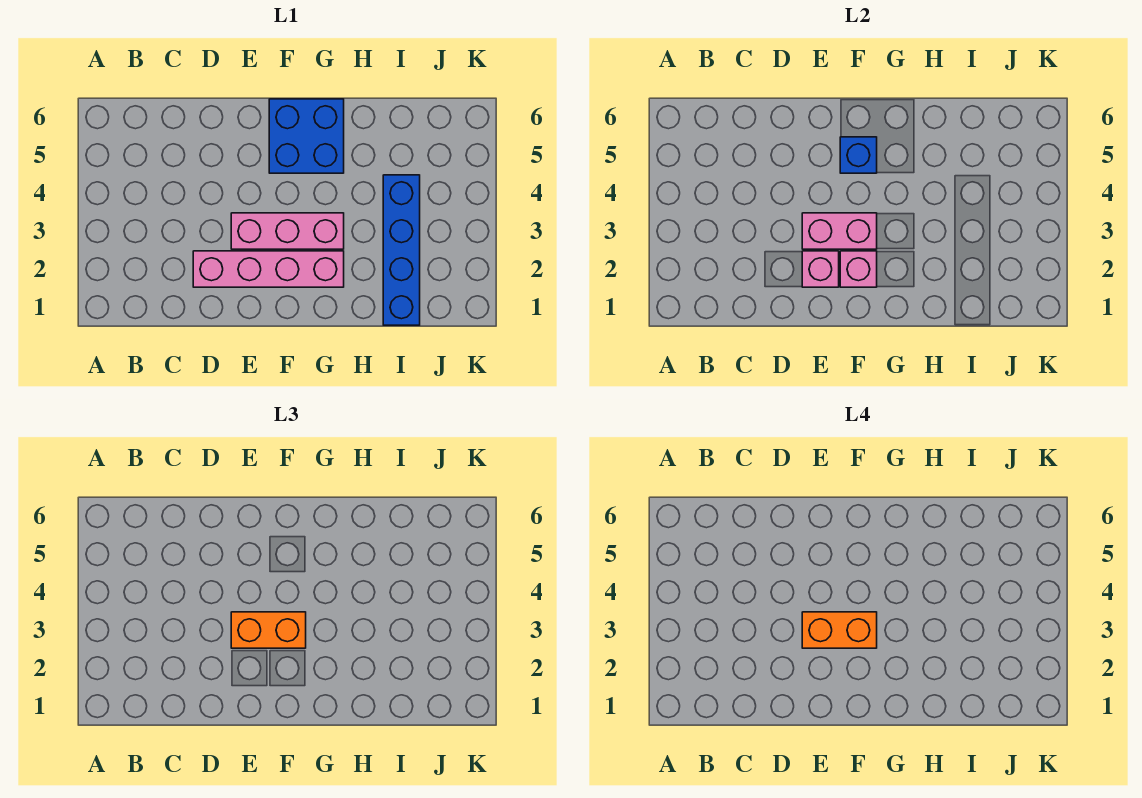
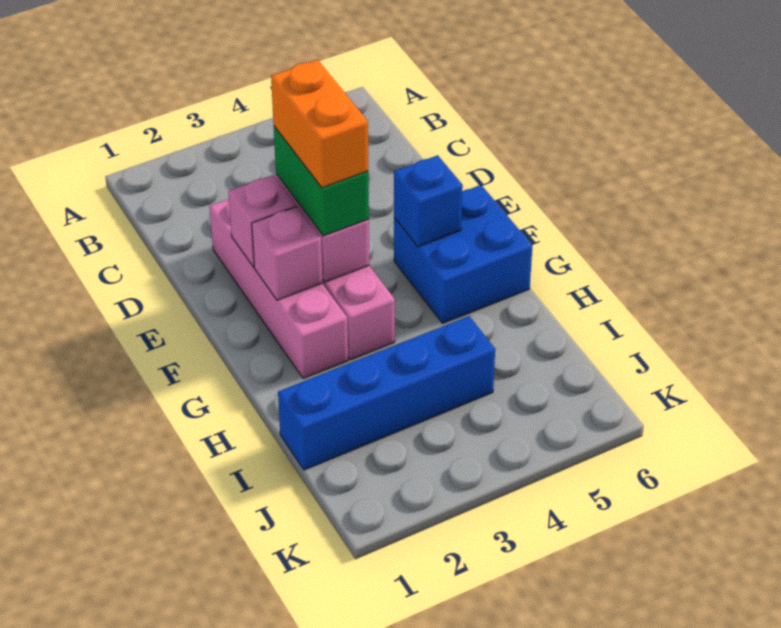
orange brick E3:F3 level 3 -> green brick E3:F3 level 3

